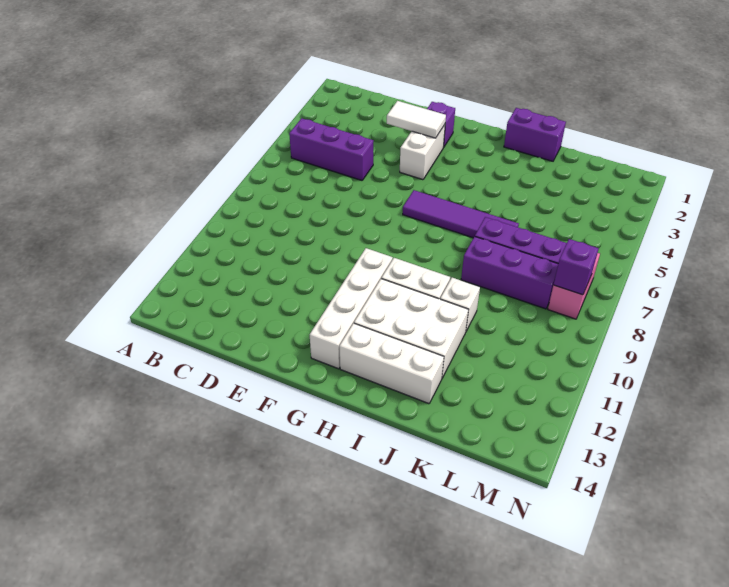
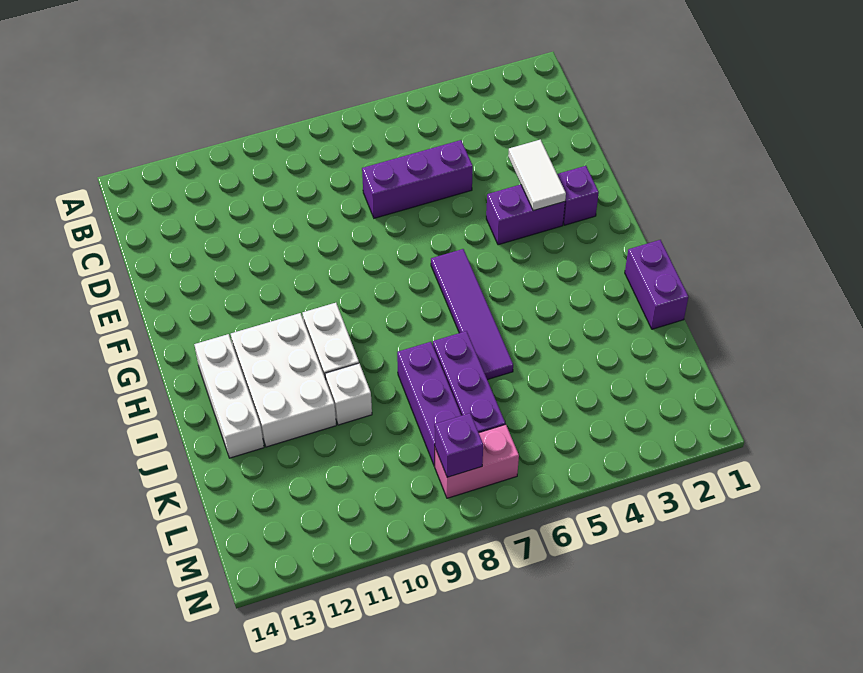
purple brick B5:D5 level 1 -> purple brick D5:D7 level 1
white brick F3:F4 level 1 -> purple brick F3:F4 level 1
white brick G10:G13 level 1 -> none

